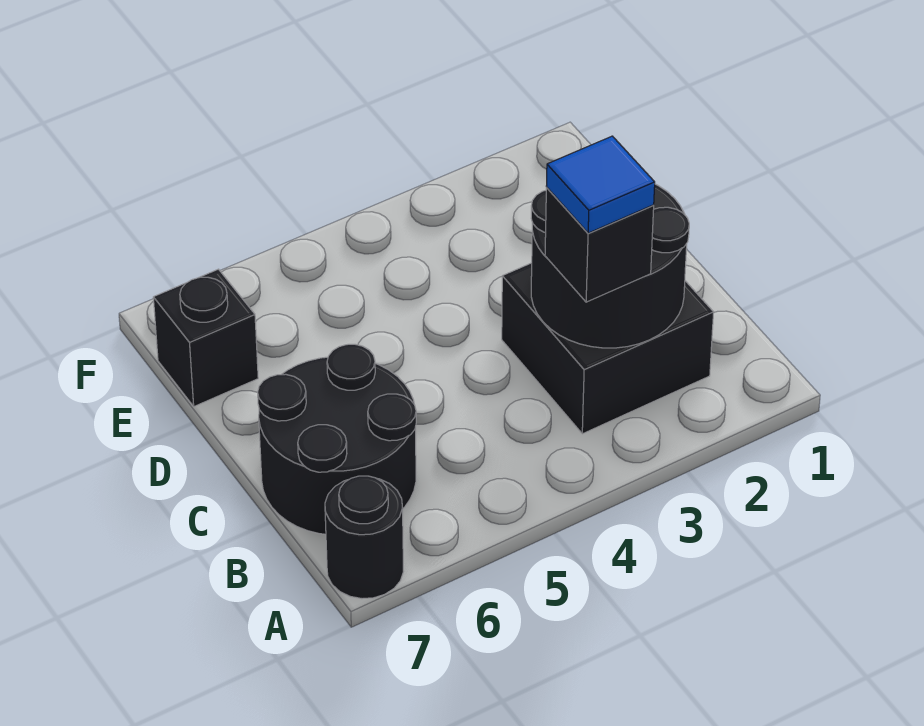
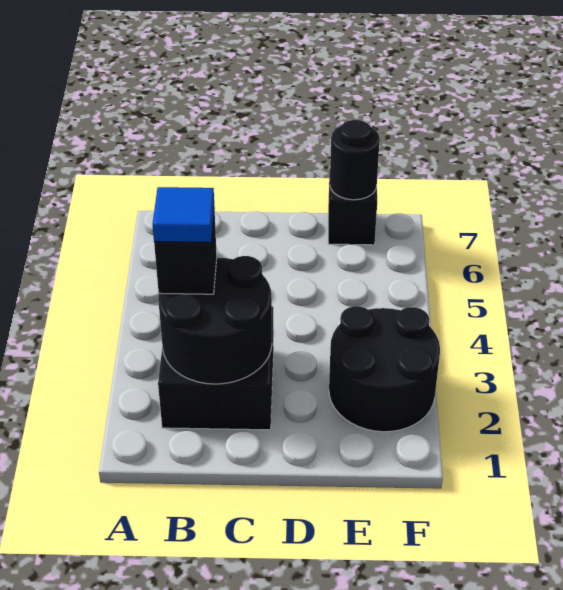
black round brick A7 level 1 -> black round brick E7 level 2
black round brick B6:C7 level 1 -> black round brick E2:F3 level 1

